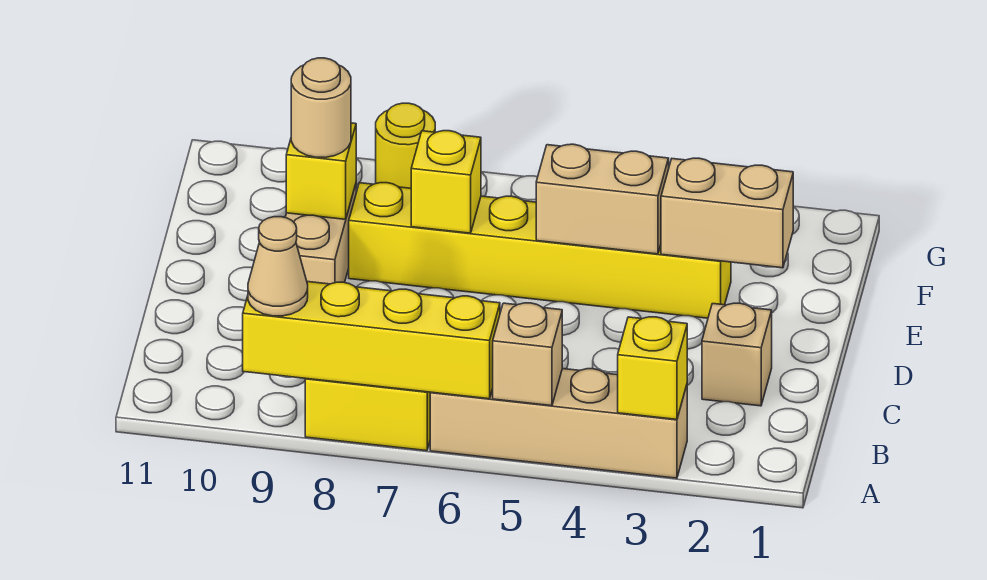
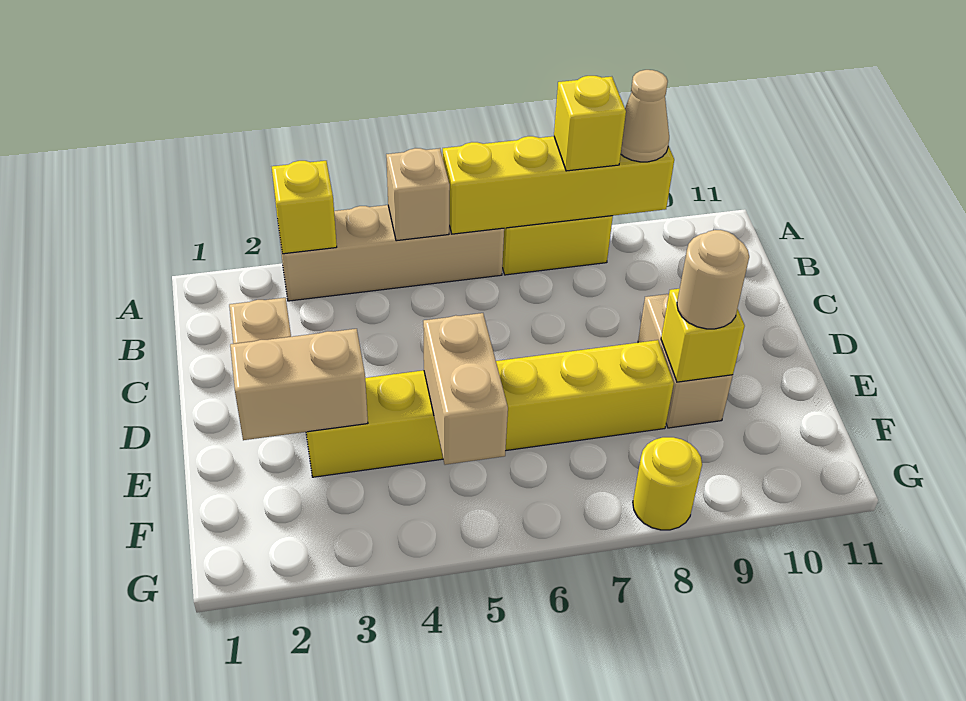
tan brick E4:E5 level 2 -> tan brick E5:F5 level 2
yellow brick E7 level 2 -> yellow brick A8 level 3

